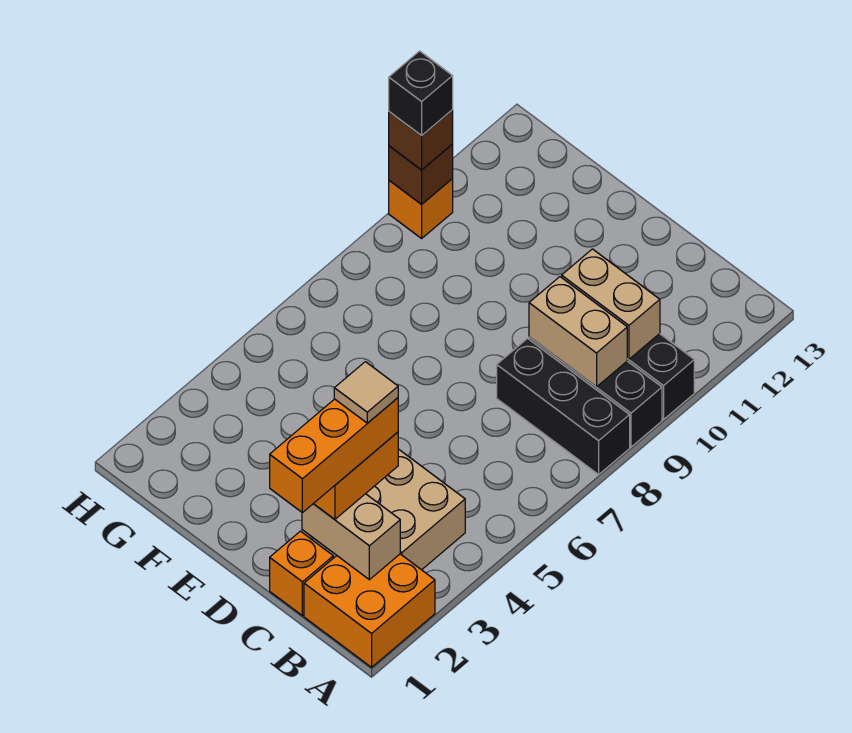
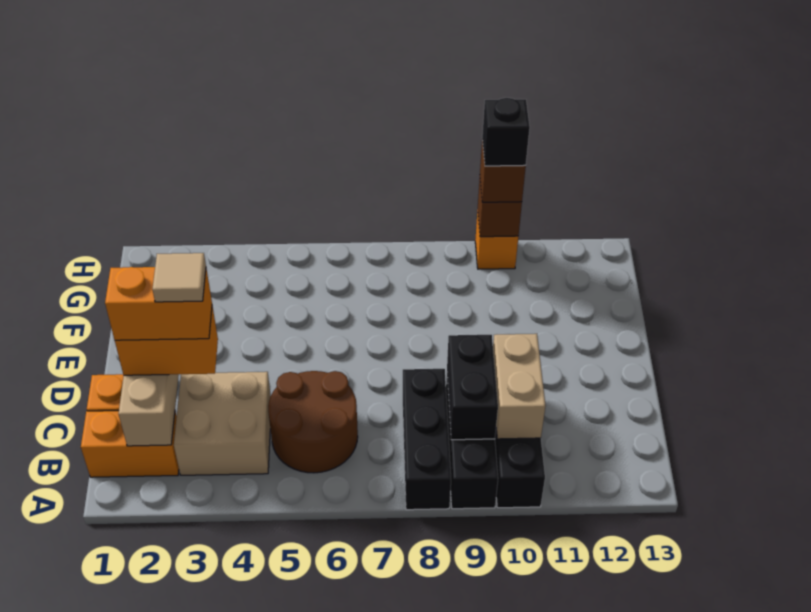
orange brick A1:B2 level 1 -> orange brick B1:B2 level 1
none -> brown round brick B5:C6 level 1
tan brick B9:C9 level 2 -> black brick B9:C9 level 2
orange brick C1:C3 level 4 -> orange brick C2:C3 level 4

